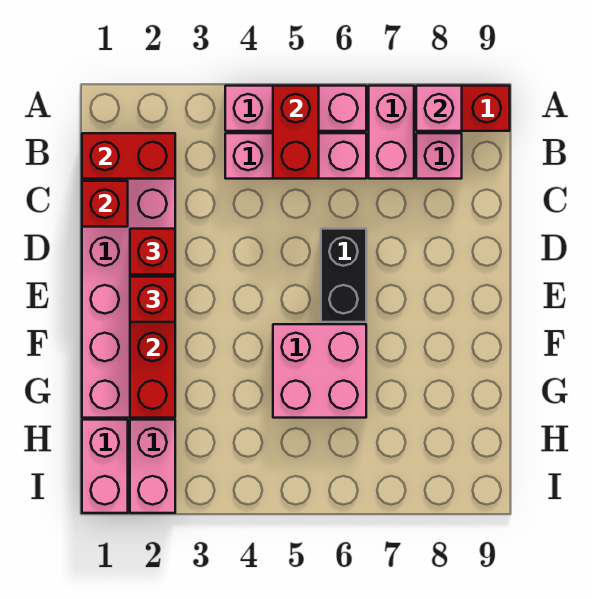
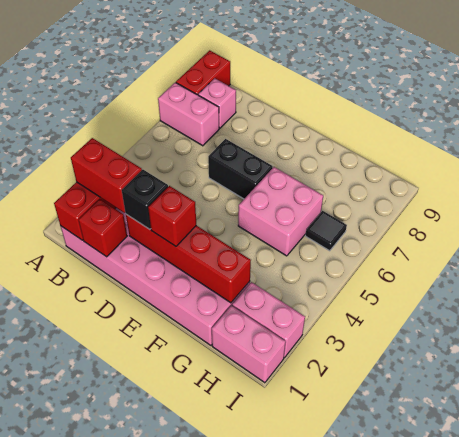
pink brick A4:A6 level 1 -> none
red brick A5:B5 level 2 -> red brick B2:C2 level 3
pink brick A8 level 2 -> none
pink brick B4:B6 level 1 -> none
red brick D2 level 3 -> black brick D2 level 3
none -> black tile H6 level 1

